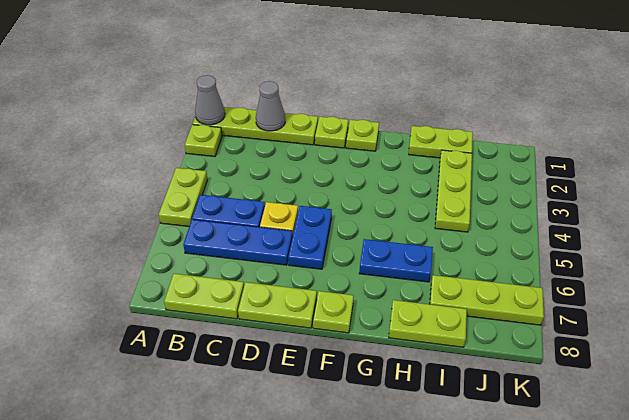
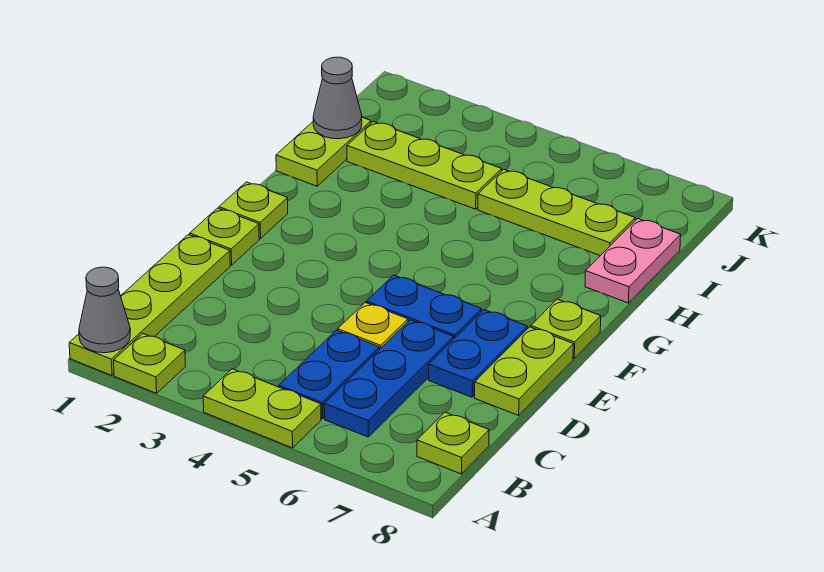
lime plate B8:C8 level 1 -> lime plate B8 level 1
grey cone C1 level 2 -> grey cone I1 level 2
blue plate G6:H6 level 1 -> blue plate D7:E7 level 1
lime plate H8:I8 level 1 -> pink plate H8:I8 level 1
lime plate I7:K7 level 1 -> lime plate I5:I7 level 1

